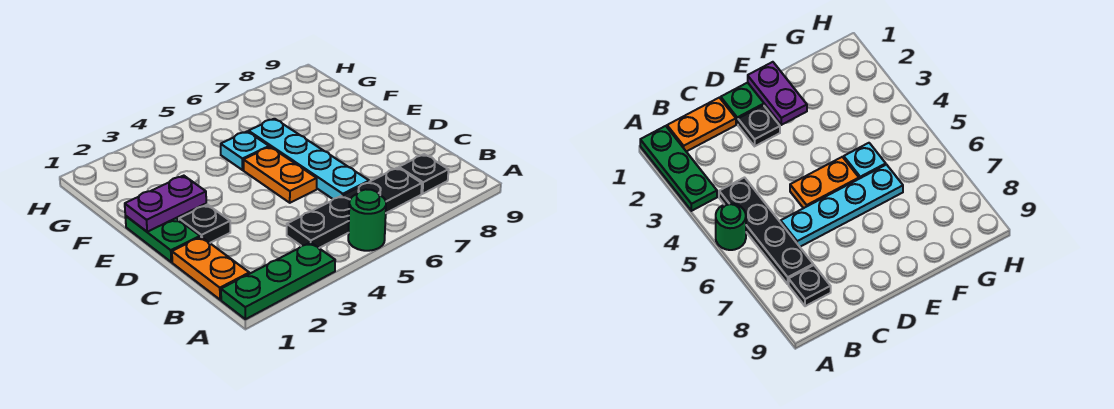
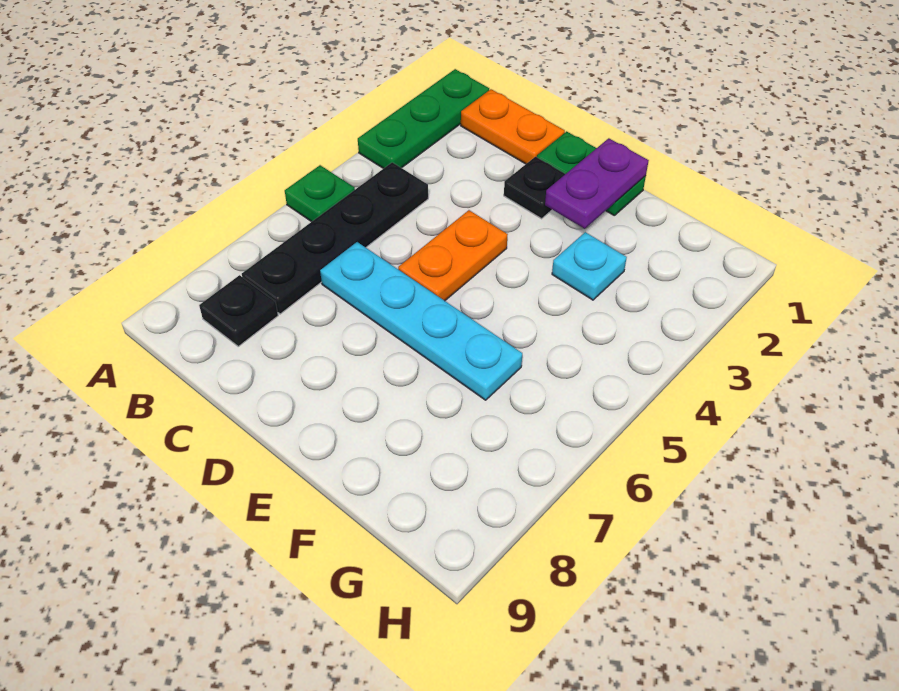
green round brick A5 level 1 -> green plate A5 level 1
orange plate D5:E5 level 1 -> orange plate D4:D5 level 1
cyan plate F5 level 1 -> cyan plate F3 level 1

